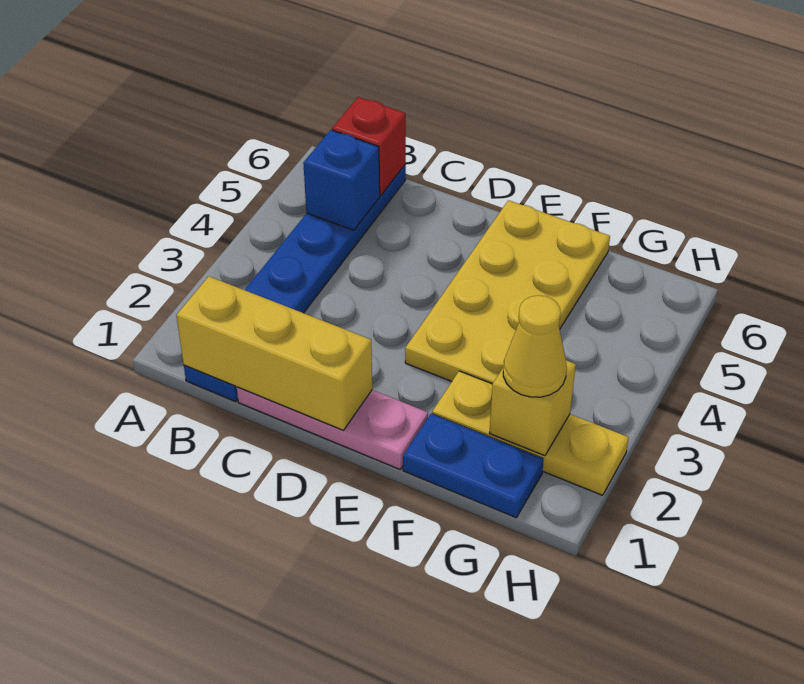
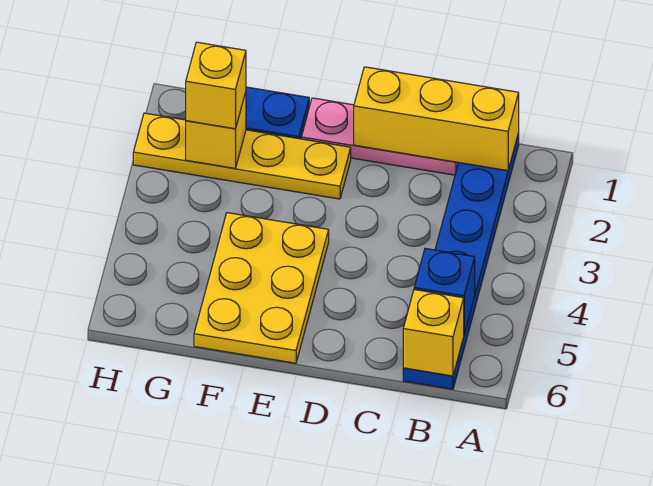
red brick B6 level 2 -> yellow brick B6 level 2
yellow plate E3:F6 level 1 -> yellow plate E4:F6 level 1
yellow plate F2:H2 level 1 -> yellow plate E2:H2 level 1
yellow cone G2 level 3 -> yellow brick G2 level 3

